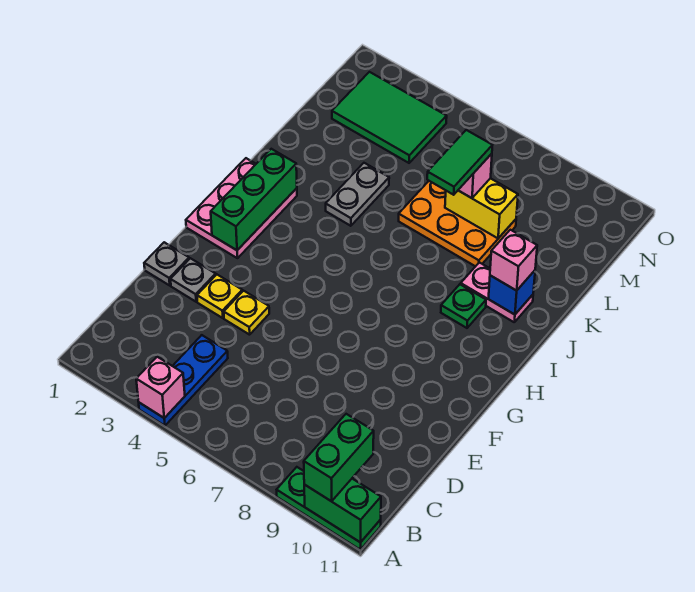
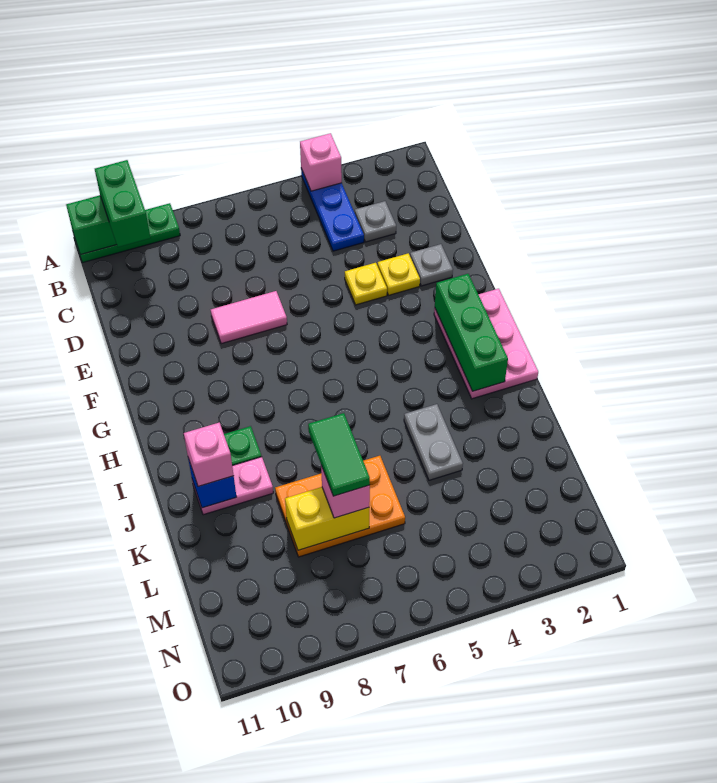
grey plate E1 level 1 -> grey plate C3 level 1
none -> pink tile E7:E8 level 1
green tile M2:N4 level 1 -> none

